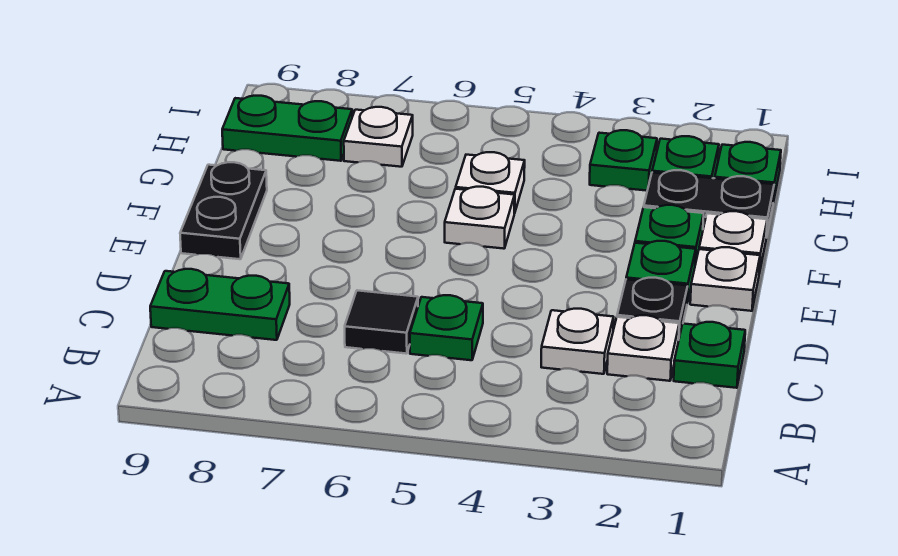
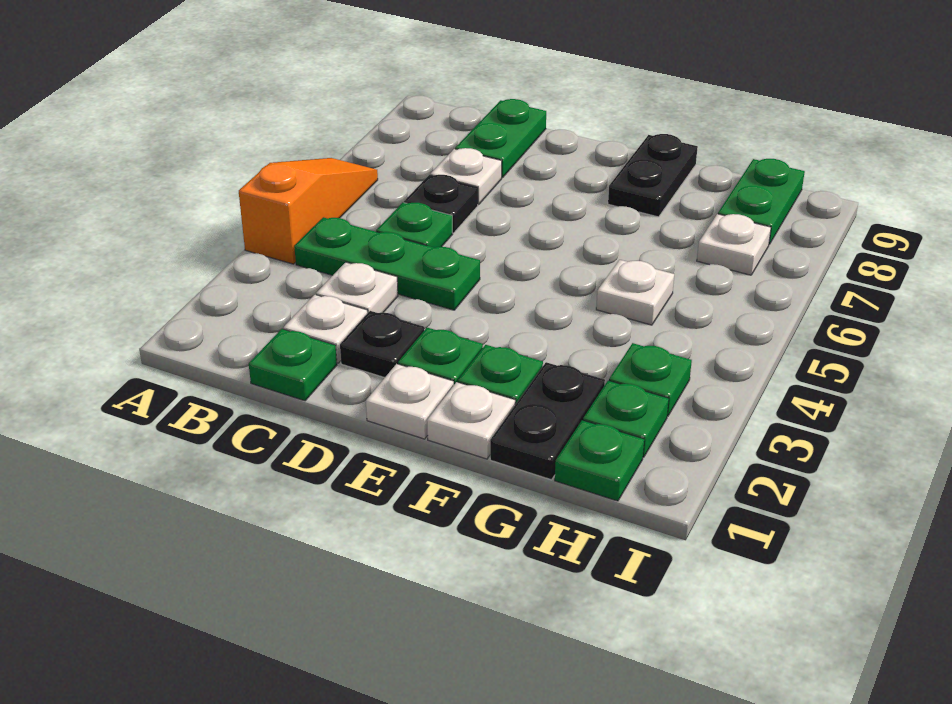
none -> orange slope A4:A6 level 1 top 4
none -> green plate B4:D4 level 1
black tile C6 level 1 -> black plate C6 level 1
black plate E9:F9 level 1 -> black plate F8:F9 level 1
white plate F5 level 1 -> white plate C7 level 1

